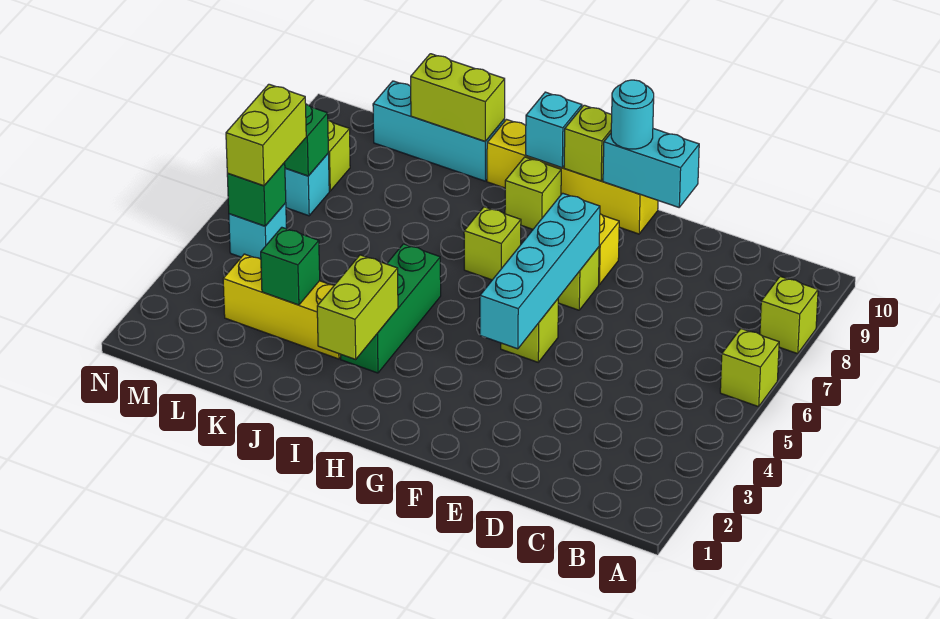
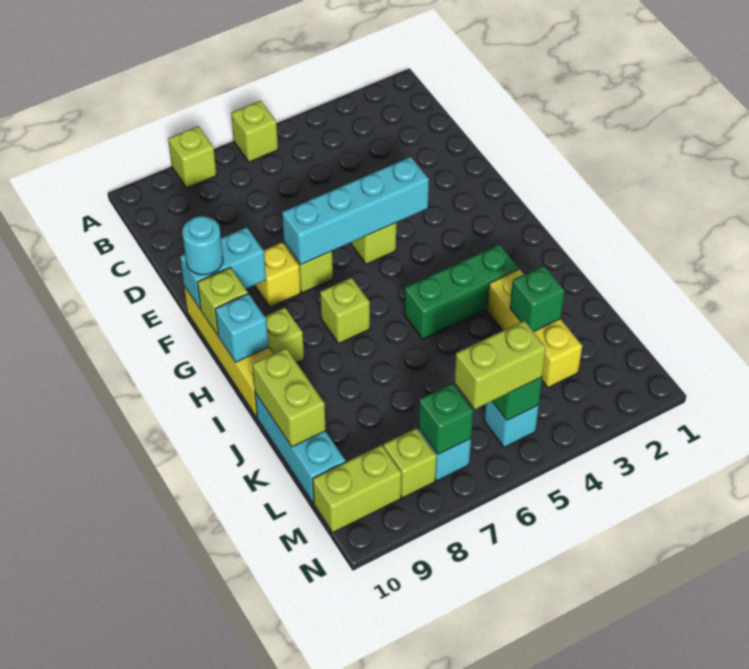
cyan brick E10:F10 level 2 -> cyan brick F9:F10 level 2
lime brick I2:I3 level 2 -> lime brick M9:M10 level 1

